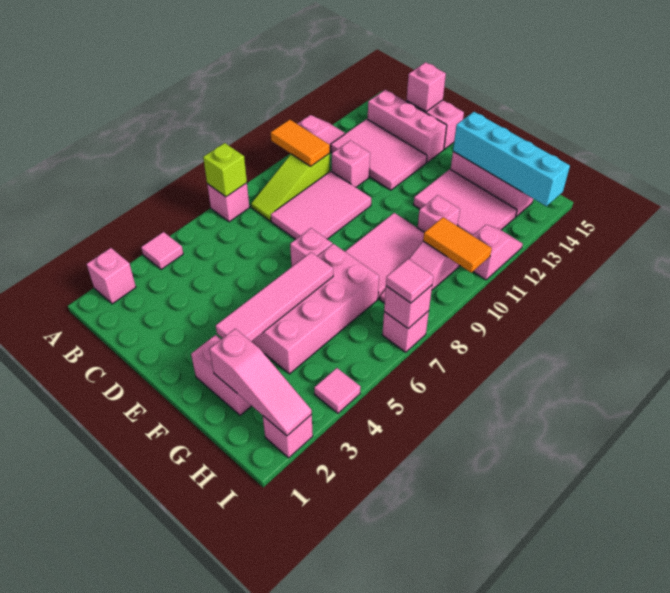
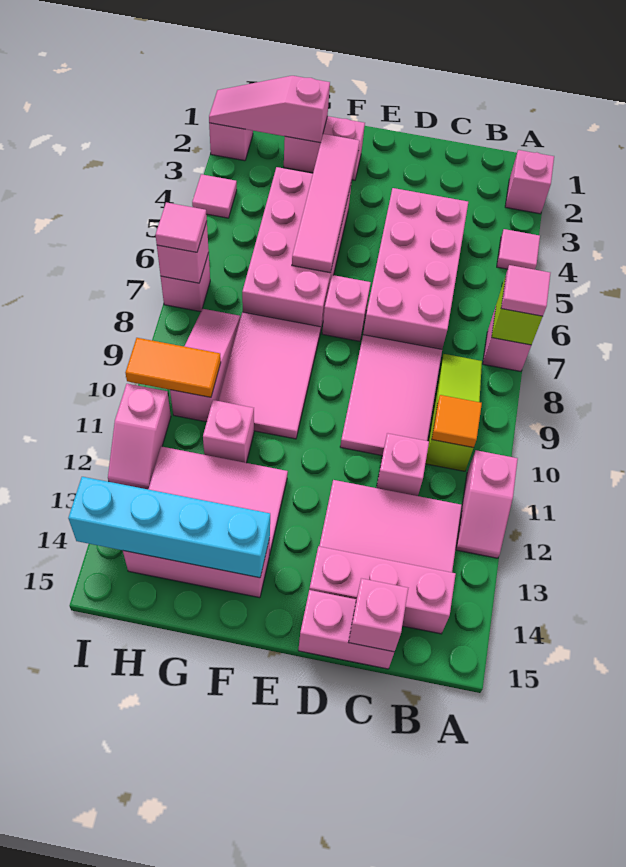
none -> pink tile A7 level 3
orange tile A10:B10 level 2 -> orange tile B10 level 2
none -> pink brick C4:D7 level 1

